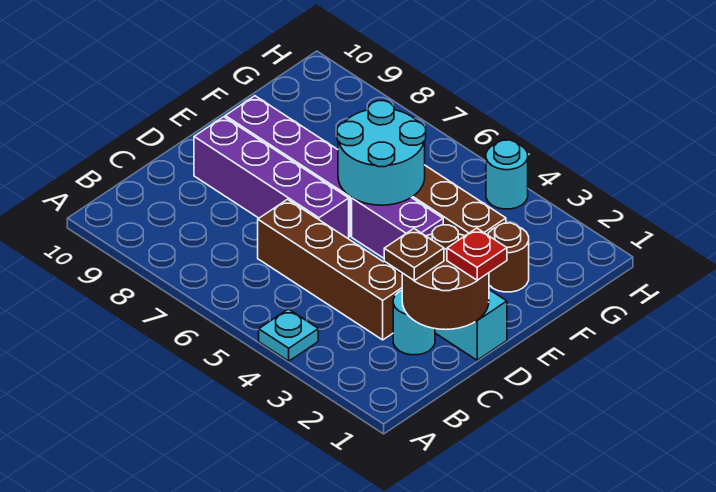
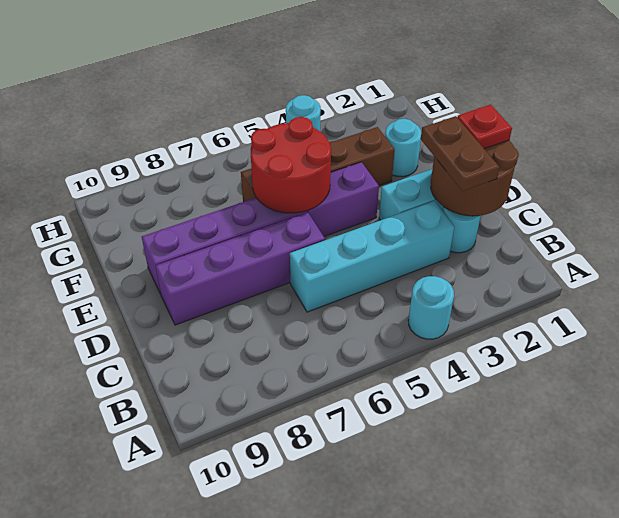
cyan plate A4 level 1 -> cyan round brick A4 level 1
brown plate C2 level 3 -> brown plate C2:D2 level 3
brown brick C3:C6 level 1 -> cyan brick C3:C6 level 1
cyan round brick E5:F6 level 2 -> red round brick E5:F6 level 2
brown round brick F2 level 1 -> cyan round brick F2 level 1

